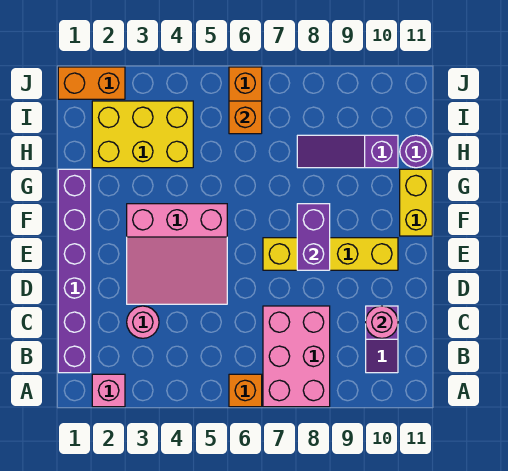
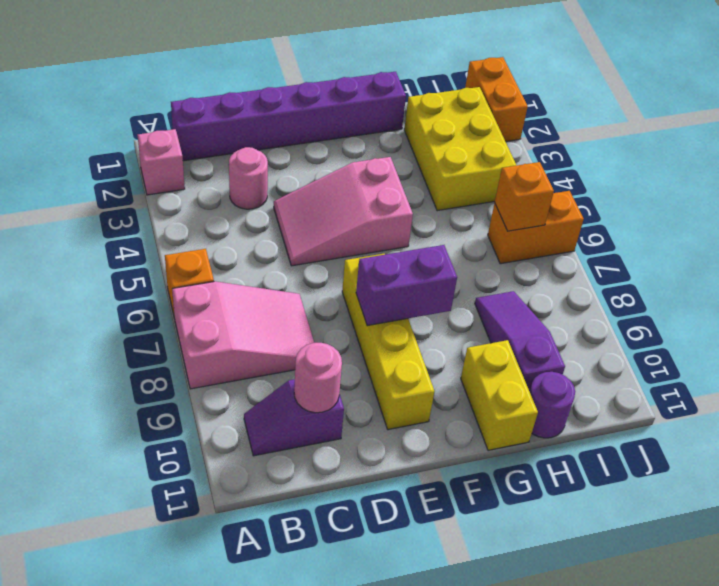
pink brick A7:C8 level 1 -> pink slope A7:C8 level 1 top A
pink slope D3:F5 level 1 top F -> pink slope D4:F5 level 1 top F
yellow brick F11:G11 level 1 -> yellow brick G10:G11 level 1

